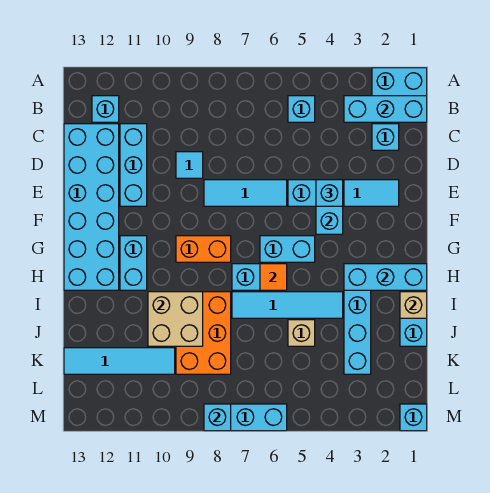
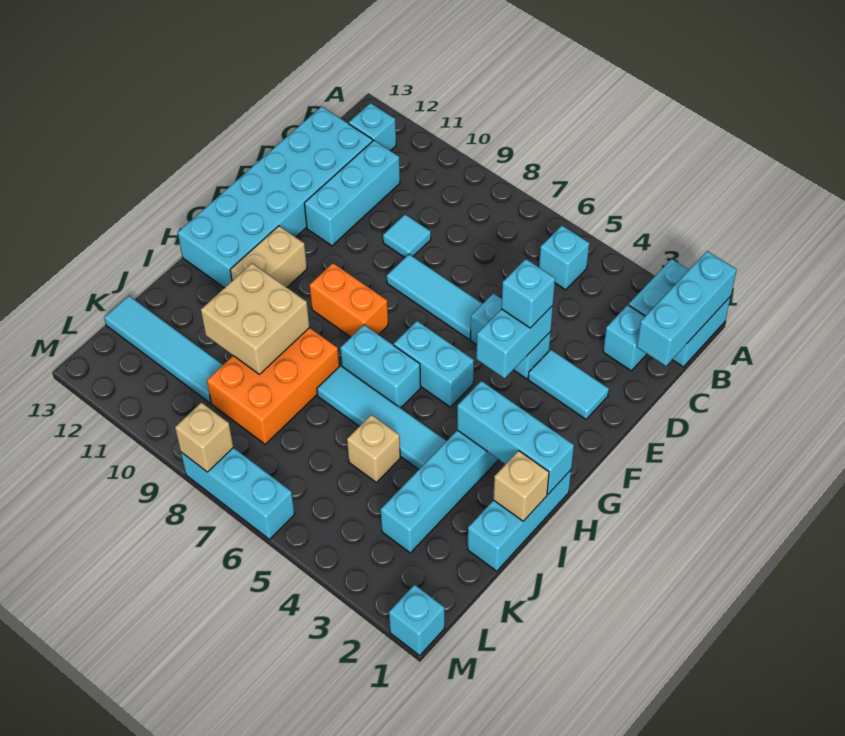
cyan brick B1:B3 level 2 -> cyan brick A1:C1 level 2
cyan brick G11:H11 level 1 -> tan brick G11:H11 level 1
orange tile H6 level 2 -> none
cyan brick M8 level 2 -> tan brick M8 level 2

